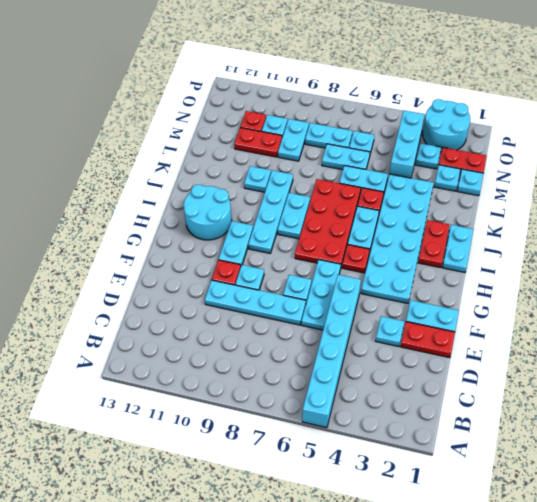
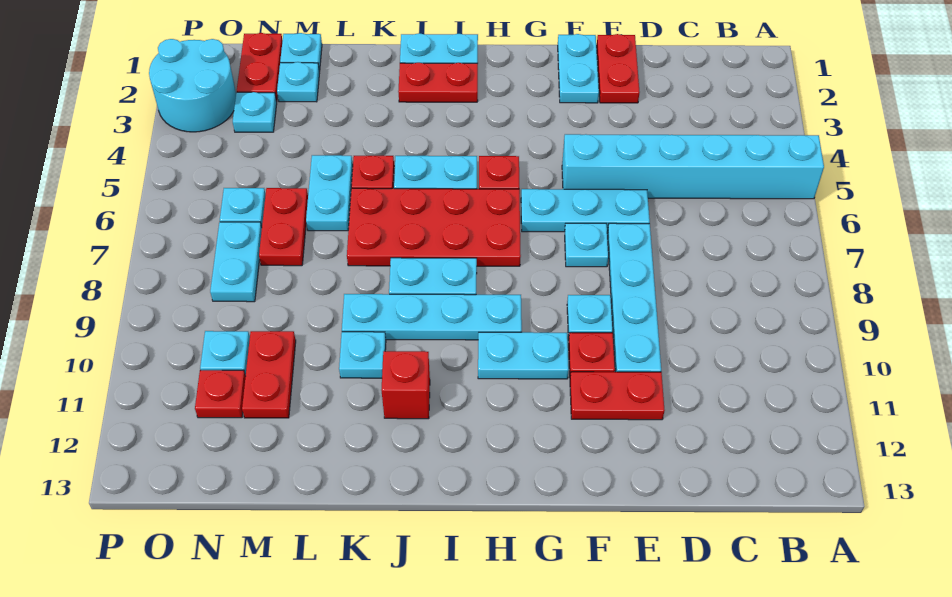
cyan plate E3 level 1 -> none
none -> red plate E11:F11 level 1
cyan plate G3:L4 level 1 -> none
cyan round brick H11:I12 level 1 -> none
none -> red brick J11 level 1
cyan brick M4:O4 level 1 -> none
cyan plate M6:M7 level 1 -> red plate M6:M7 level 1
cyan plate M9:N9 level 1 -> none

